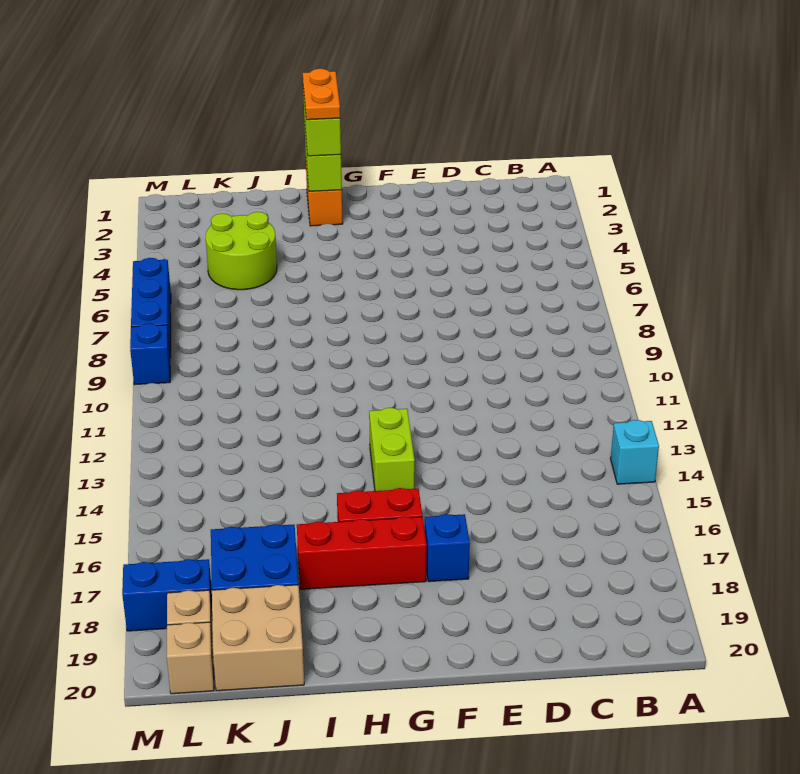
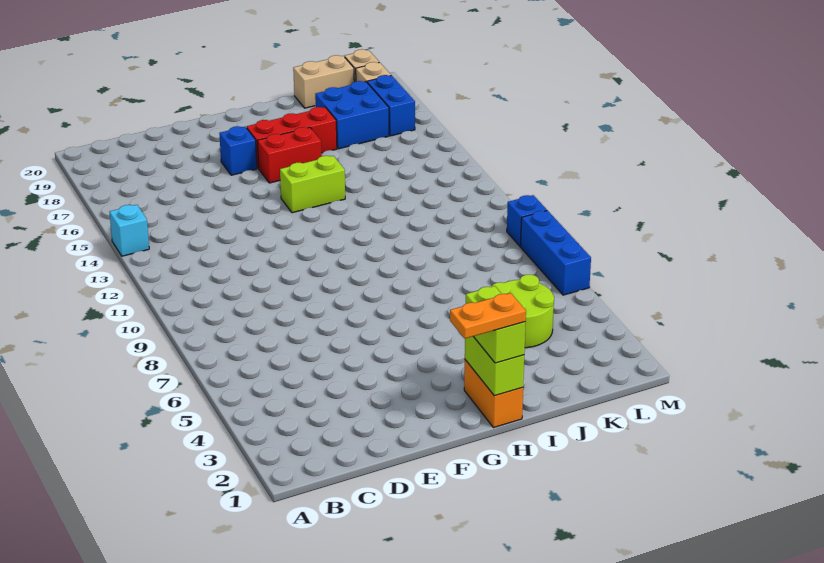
lime brick G13:G14 level 1 -> lime brick G14:H14 level 1
orange plate H1:H2 level 4 -> orange plate G1:H1 level 4
tan brick J19:K20 level 1 -> tan brick J20:K20 level 1
blue brick L18:M18 level 1 -> blue brick L17:L18 level 1

